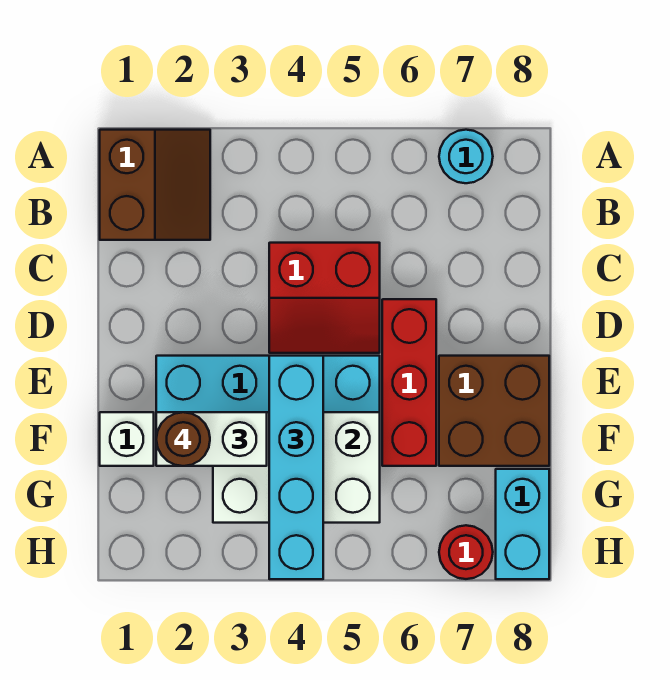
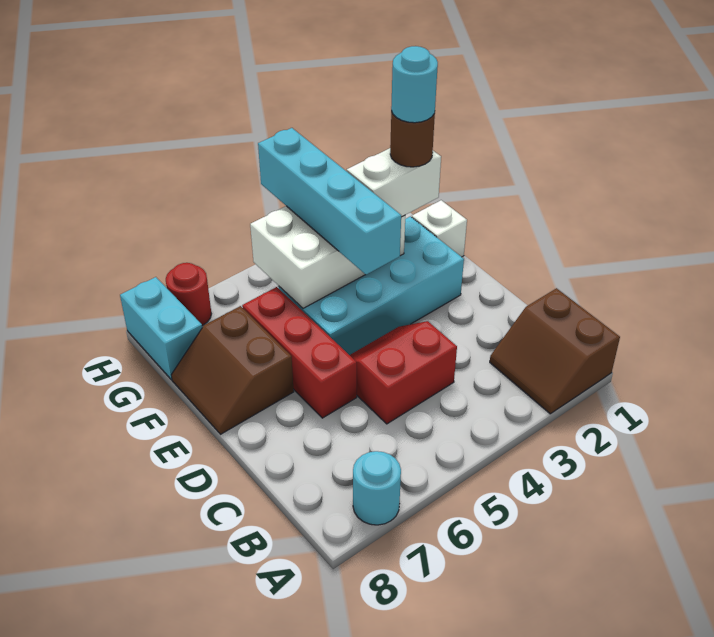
brown brick E7:F8 level 1 -> brown slope E7:F8 level 1 top 7
none -> cyan round brick F2 level 5

